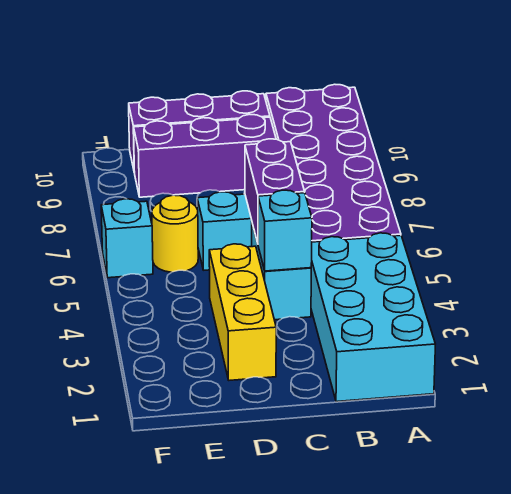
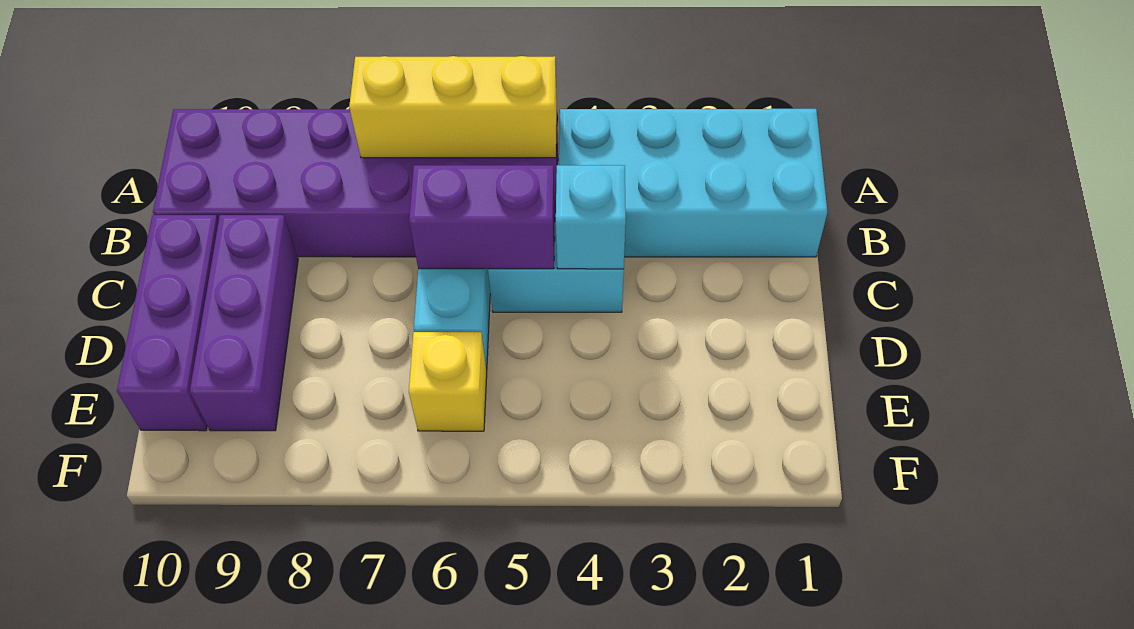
yellow brick D2:D4 level 1 -> yellow brick A5:A7 level 2
yellow round brick E6 level 1 -> yellow brick E6 level 1
cyan brick F6 level 1 -> none

